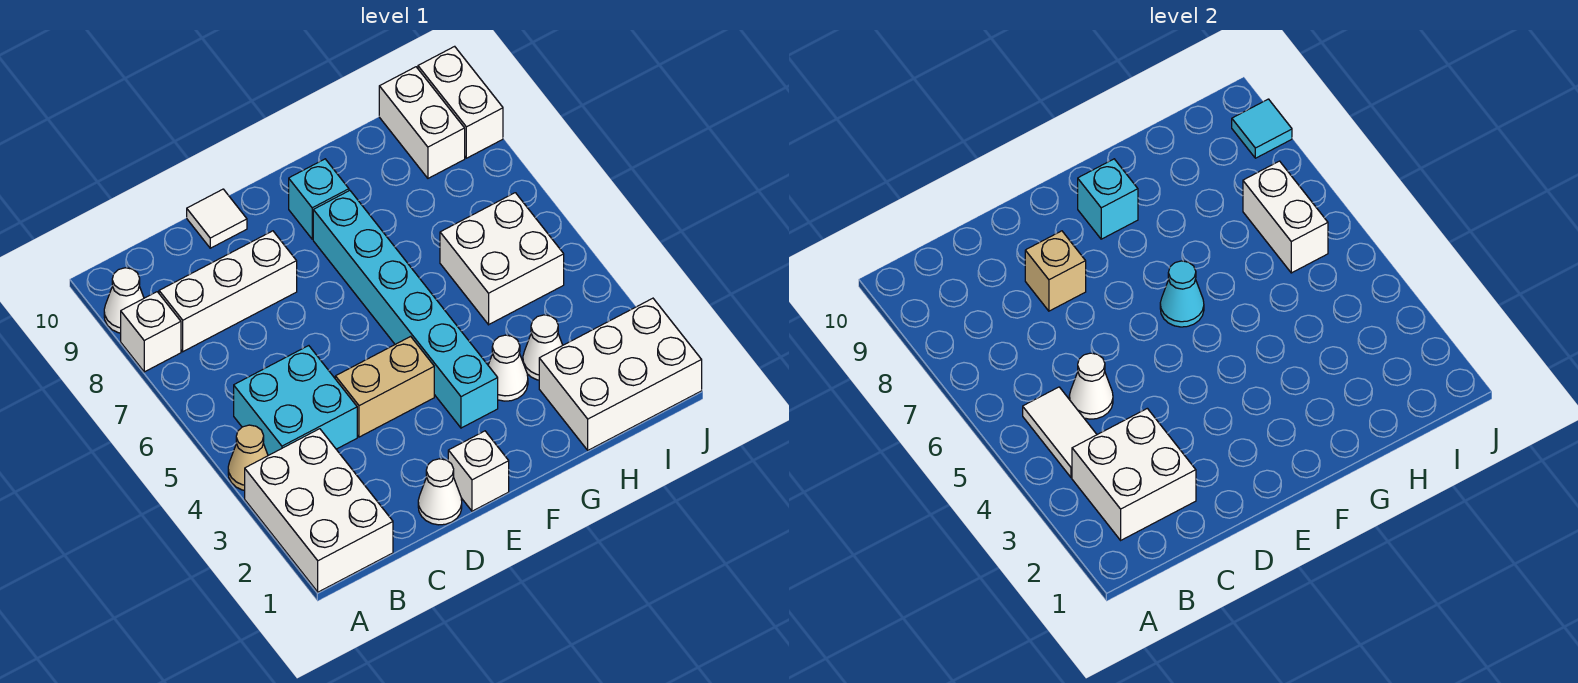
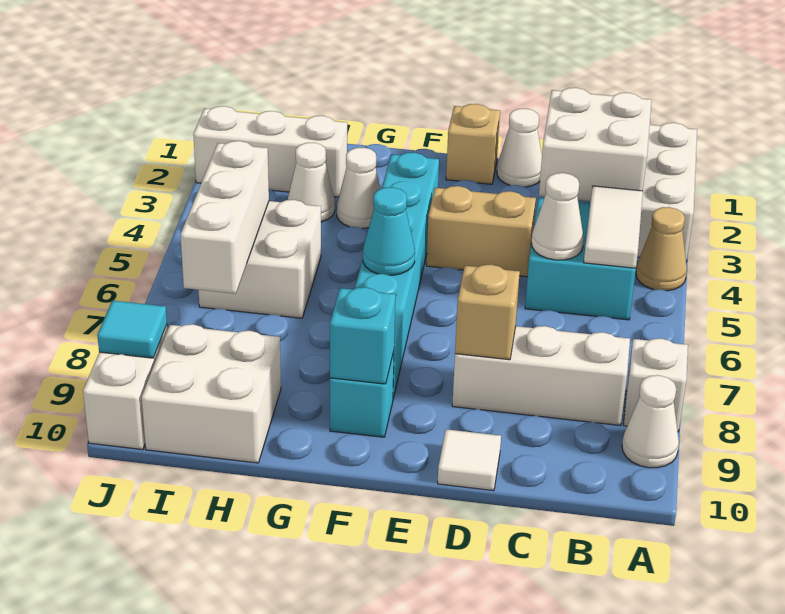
white brick E1 level 1 -> tan brick E1 level 1
white brick H1:J2 level 1 -> white brick H2:J2 level 1
white brick I6:I7 level 2 -> white brick I5:I7 level 2
white brick I9:I10 level 1 -> white brick H9:I10 level 1

